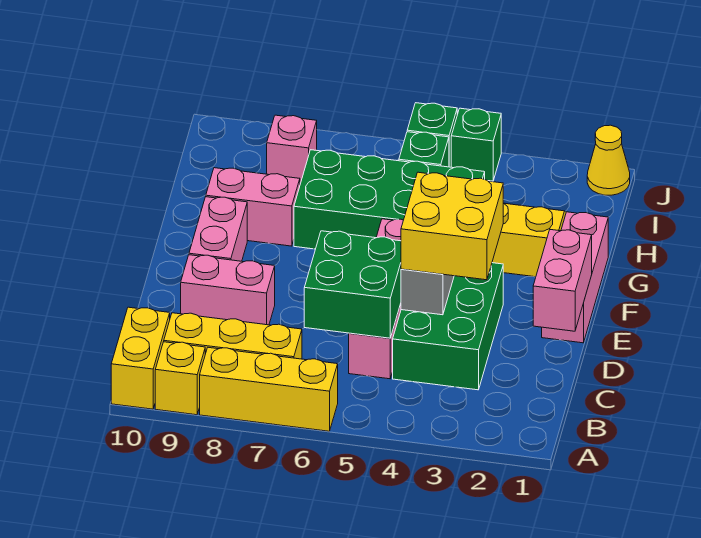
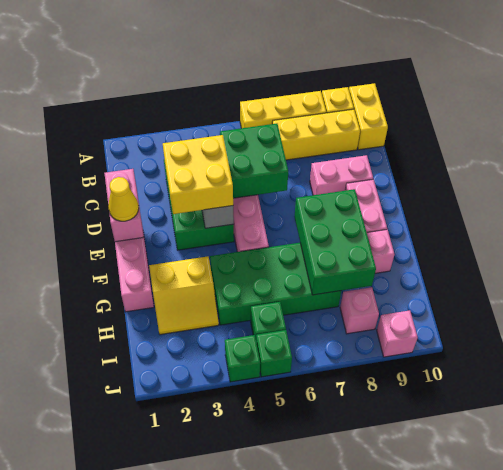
none -> green brick F7:H8 level 2
yellow cone J1 level 1 -> yellow cone E1 level 3
none -> pink brick J9 level 1

